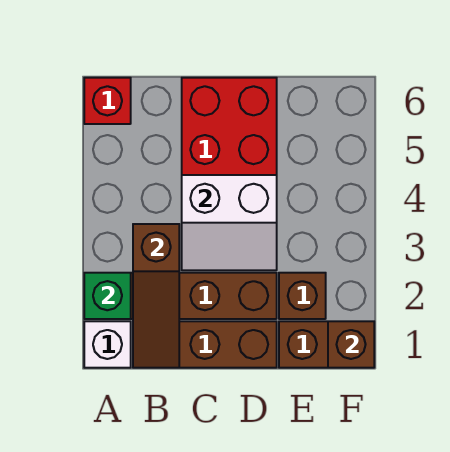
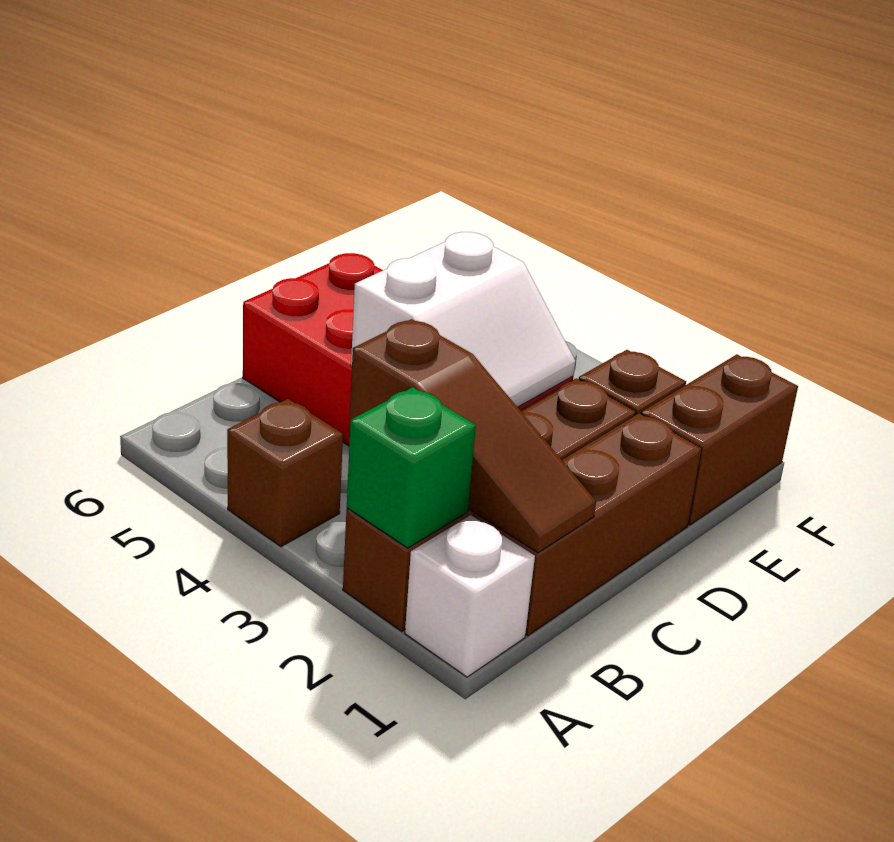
red brick A6 level 1 -> none
brown brick F1 level 2 -> brown brick A4 level 1

